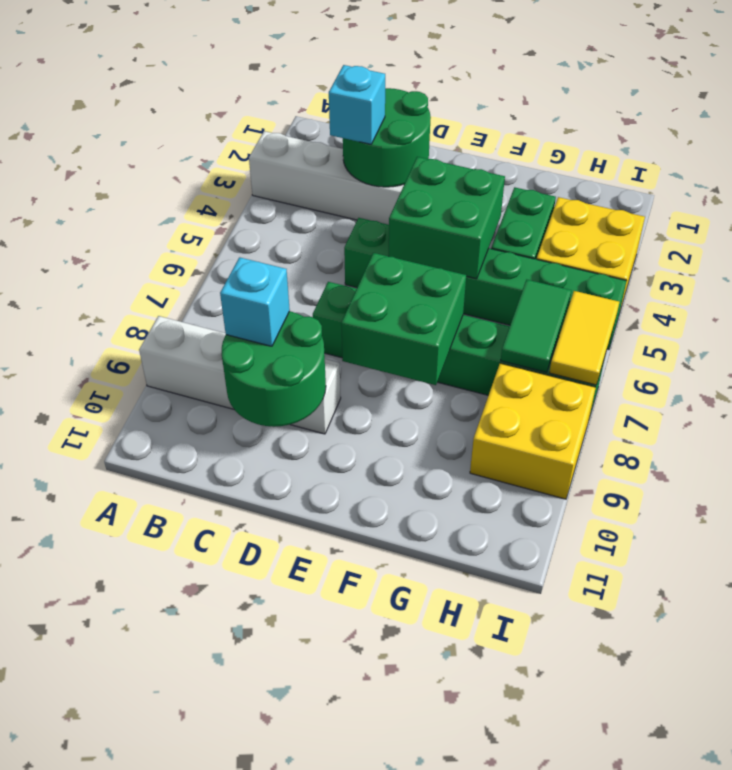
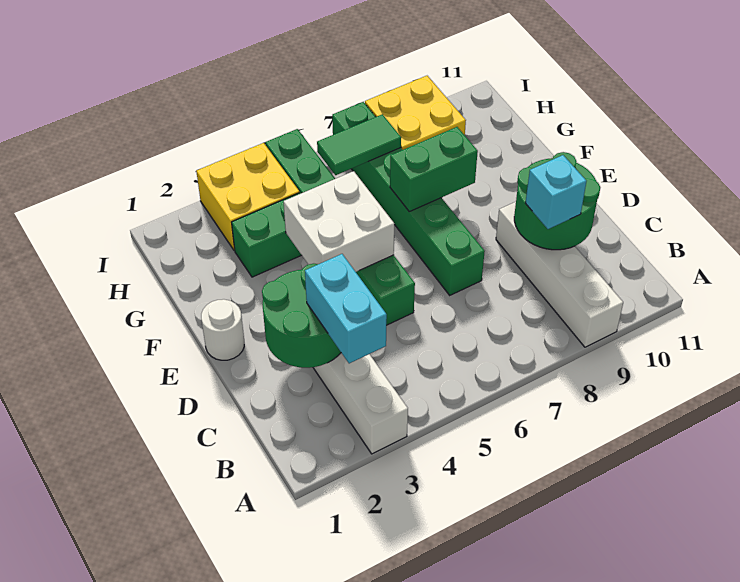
cyan brick C3 level 3 -> cyan brick B3:C3 level 3
none -> white round brick E1 level 1
green brick E4:F5 level 2 -> white brick E4:F5 level 2
green brick E7:F8 level 2 -> green brick F7:F8 level 2
yellow tile I6:I7 level 2 -> none

